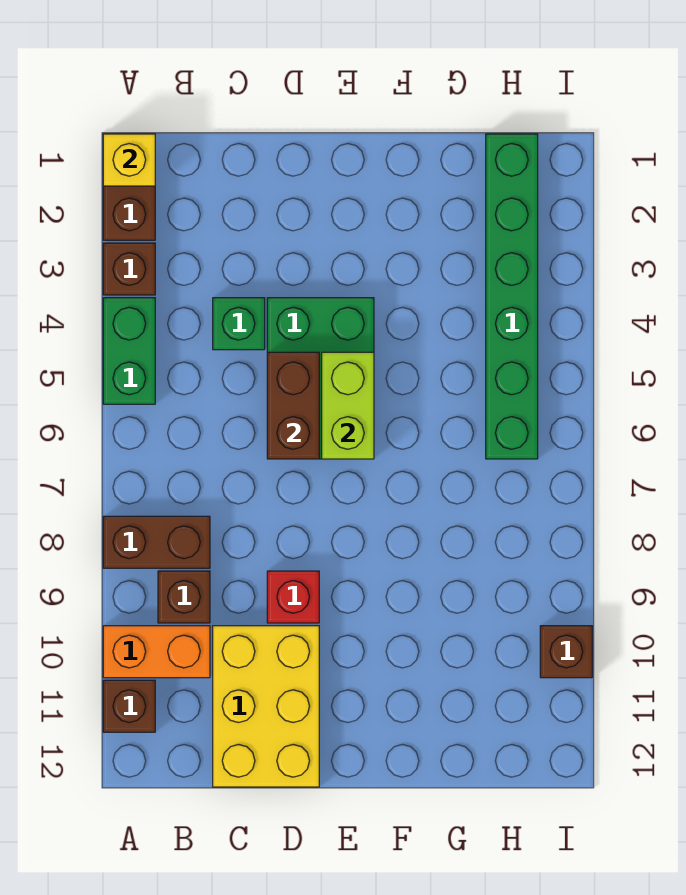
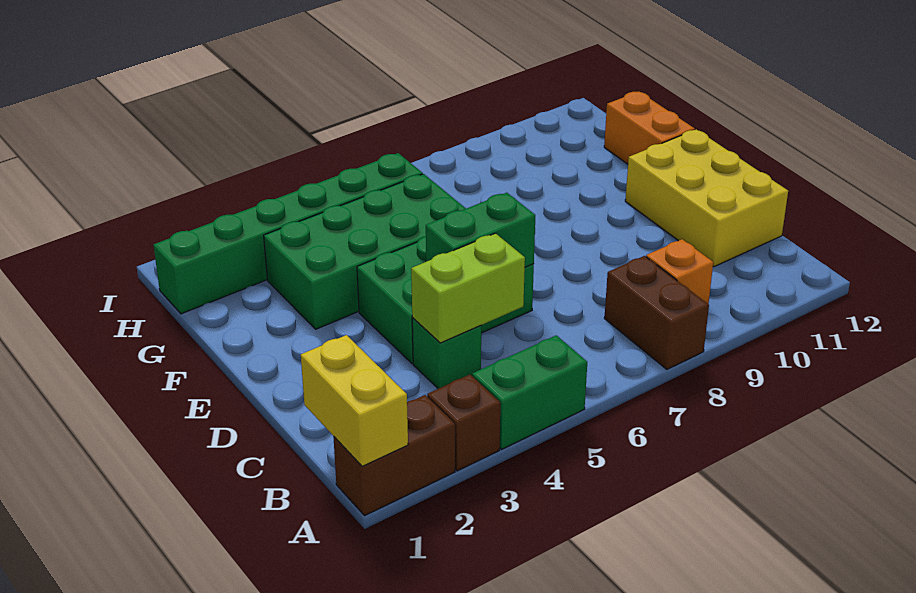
yellow brick A1 level 2 -> yellow brick A1:B1 level 2
orange brick A10:B10 level 1 -> orange brick F12:G12 level 1
brown brick A11 level 1 -> none
brown brick B9 level 1 -> orange brick B9 level 1
yellow brick C10:D12 level 1 -> yellow brick C11:E12 level 1
brown brick D5:D6 level 2 -> green brick D5:D6 level 2
red brick D9 level 1 -> none
lime brick E5:E6 level 2 -> lime brick C4:C5 level 2
none -> green brick F3:G6 level 1
brown brick I10 level 1 -> none

